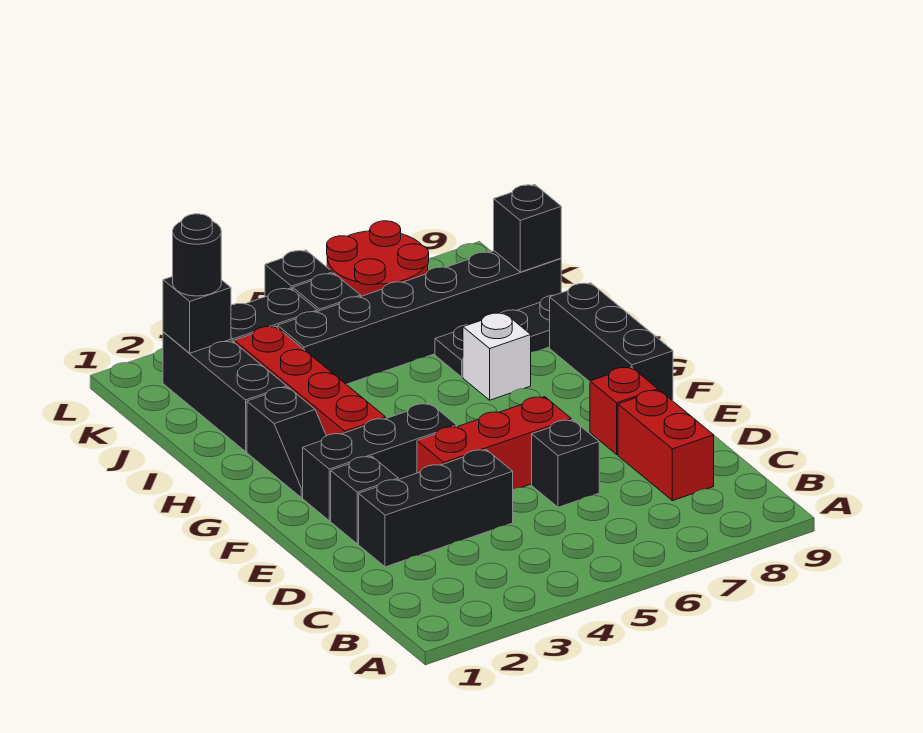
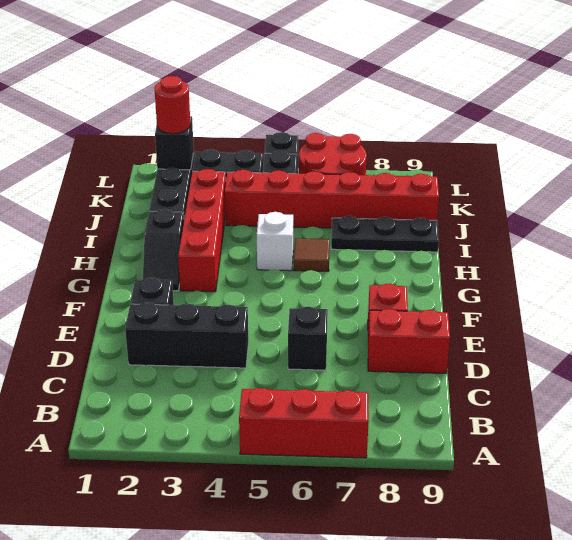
red brick C8:D8 level 1 -> red brick D8:D9 level 1
red brick E4:E6 level 1 -> red brick A5:A7 level 1
black brick F2:F4 level 1 -> none
black brick F9:H9 level 1 -> none
none -> brown tile H6 level 1
white brick H7 level 1 -> white brick H5 level 1
black brick J4:J9 level 1 -> red brick J4:J9 level 1
black brick J9 level 2 -> none
black round brick K2 level 3 -> red round brick K2 level 3

